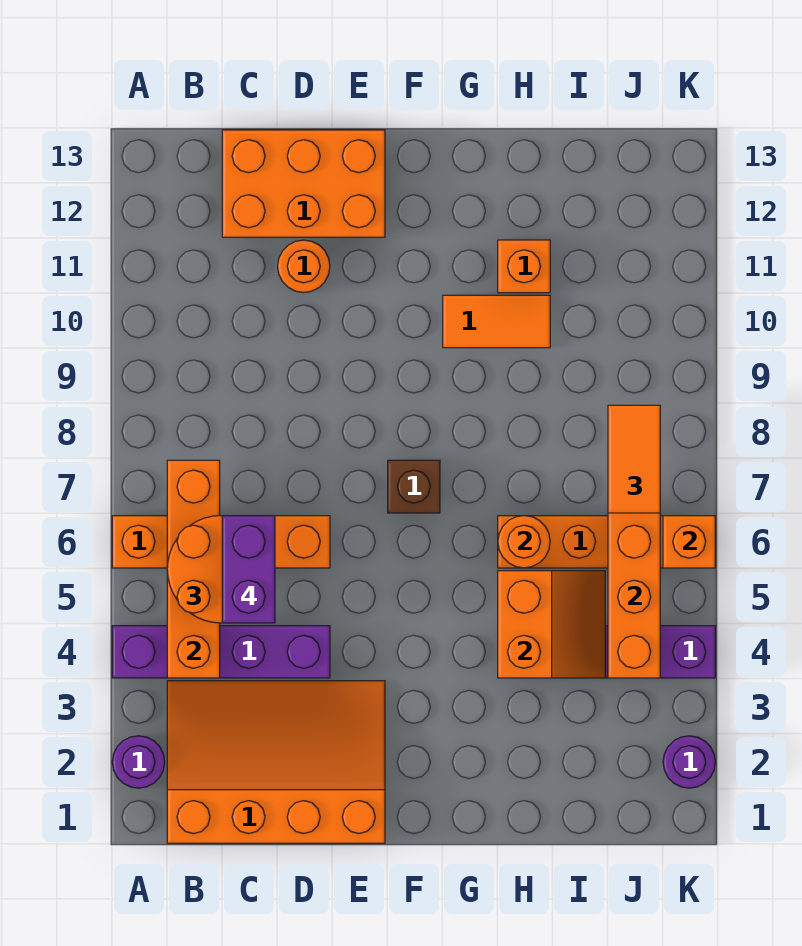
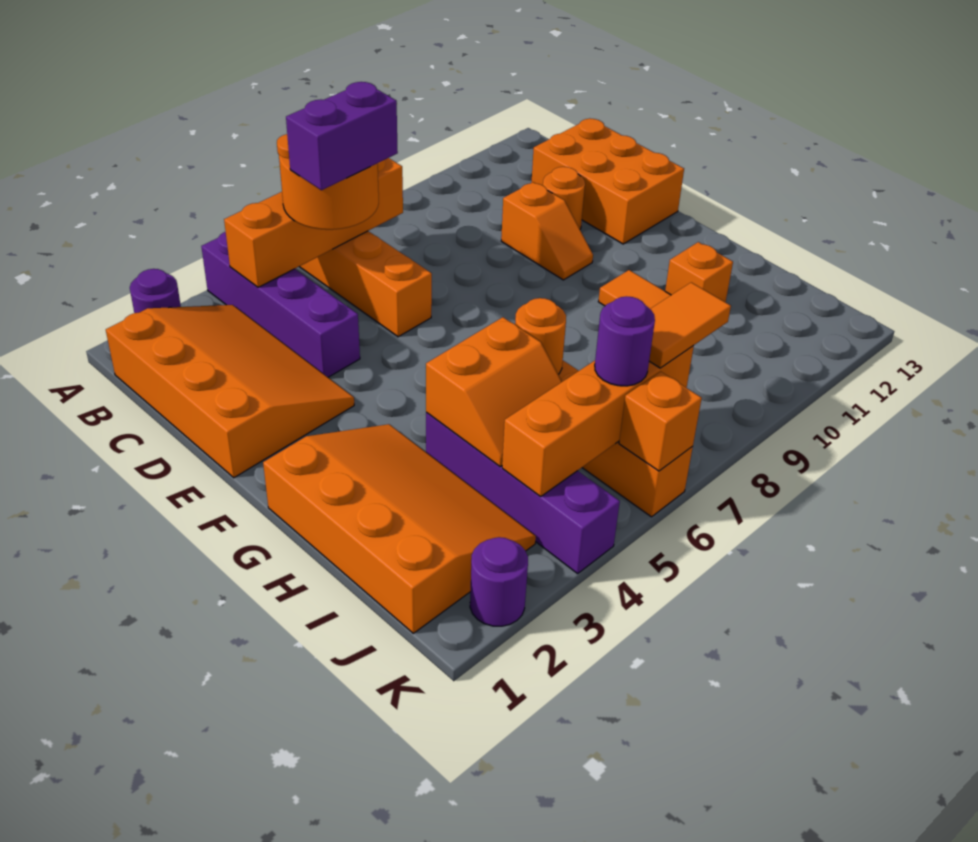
none -> orange slope D10:E10 level 1 top D
brown brick F7 level 1 -> none
none -> orange slope G1:J3 level 1 top 1
none -> purple round brick J6 level 3

